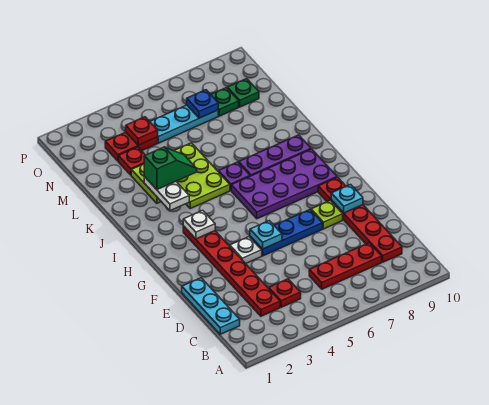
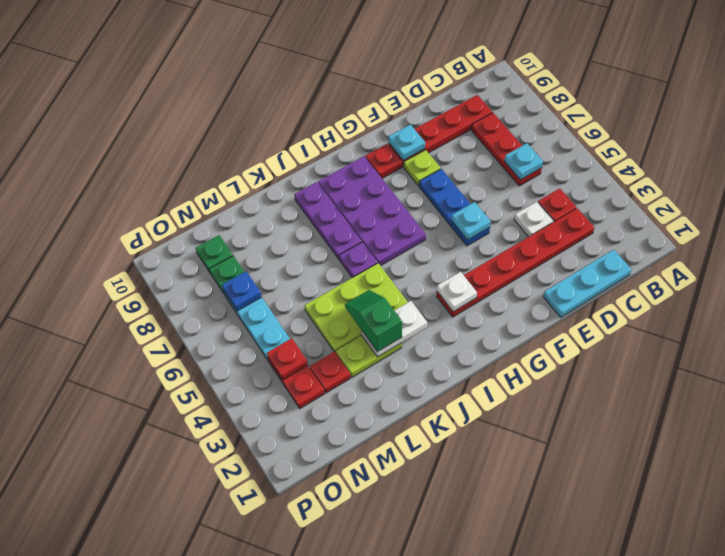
none -> cyan plate C6 level 2
white plate F4 level 1 -> white plate D4 level 1

